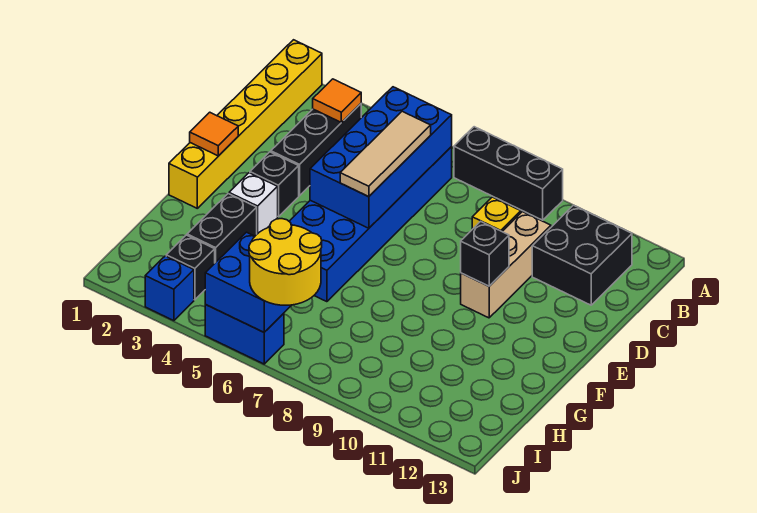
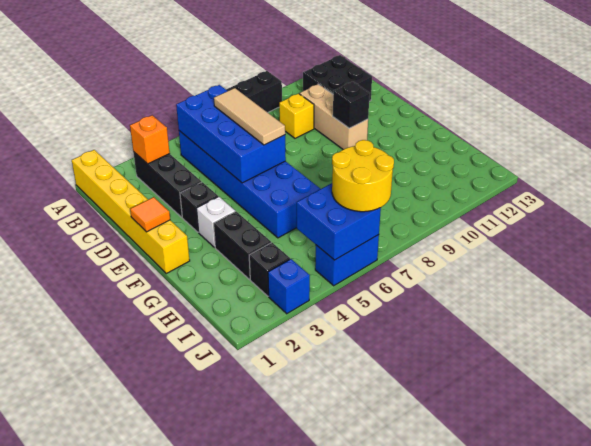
orange tile B3 level 2 -> orange brick B3 level 2

